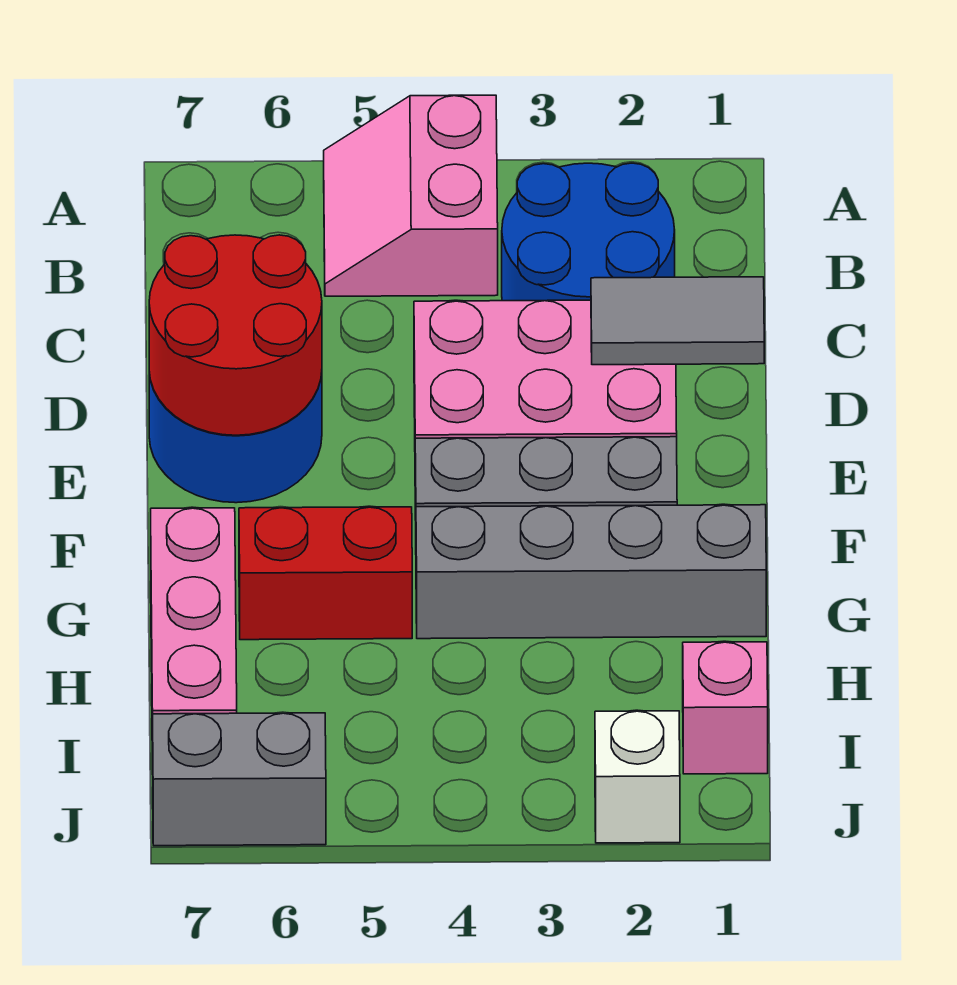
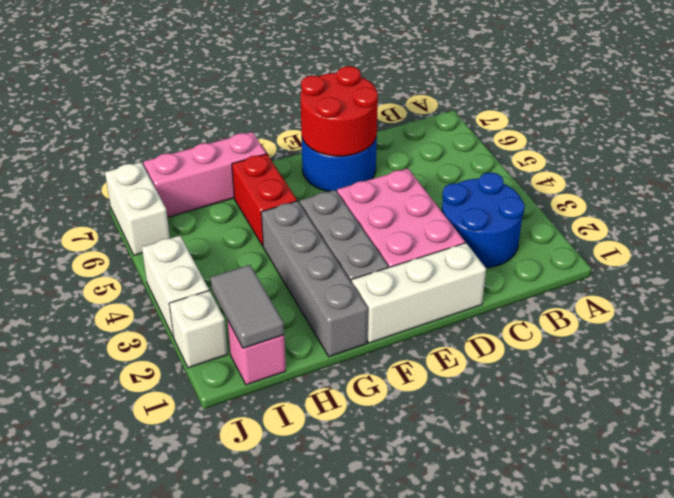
pink slope A4:B5 level 1 top 4 -> none
none -> white brick D1:F1 level 1
grey tile D1:D2 level 2 -> grey tile I1:I2 level 2
none -> white brick J3:J4 level 1
grey brick J6:J7 level 1 -> white brick J6:J7 level 1

